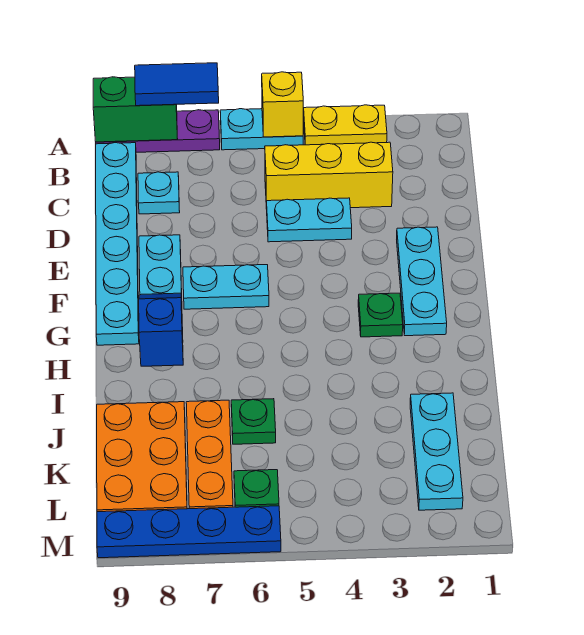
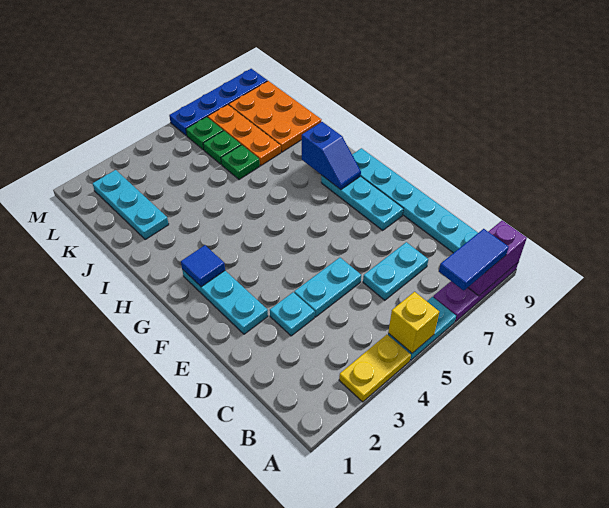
green brick A8:A9 level 2 -> purple brick A8:A9 level 2
yellow brick C3:C5 level 1 -> none
cyan plate C8 level 1 -> cyan plate D3 level 1
cyan plate F6:F7 level 1 -> cyan plate C6:C7 level 1
none -> blue tile G2 level 2
green plate G3 level 1 -> green plate K6 level 1

